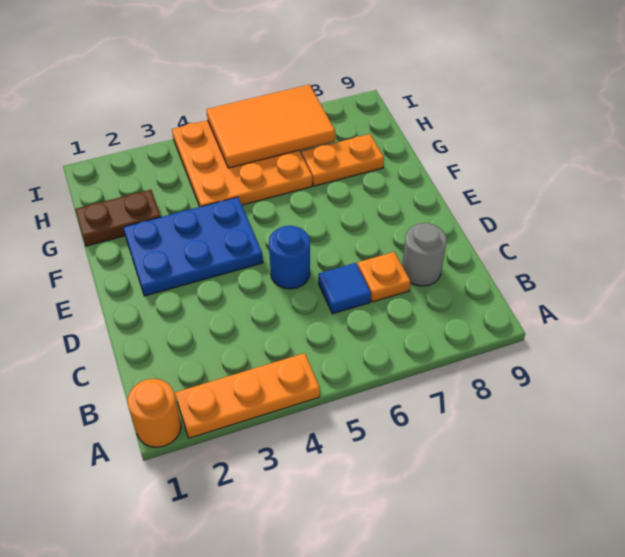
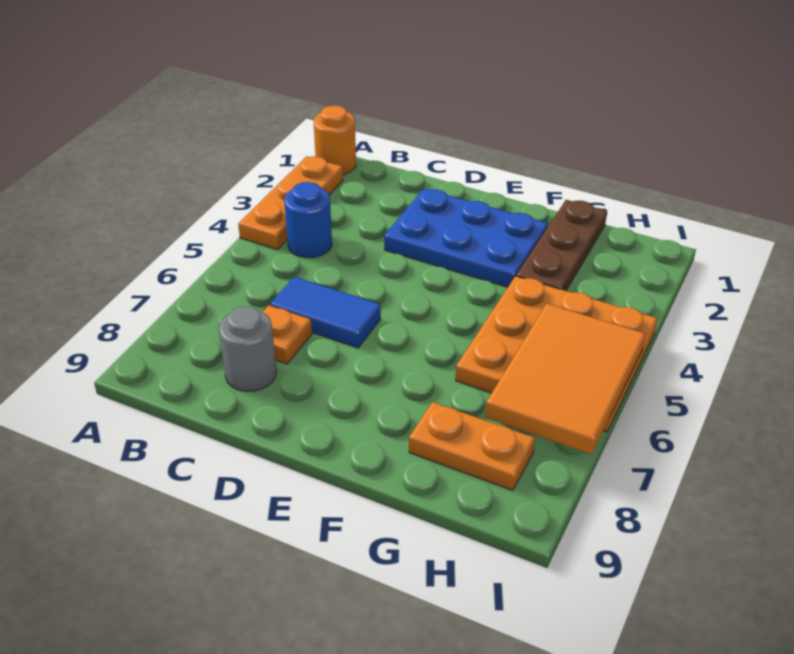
blue tile C6 level 1 -> blue tile C6:D6 level 1
blue round brick D5 level 1 -> blue round brick B4 level 1
blue plate E2:F4 level 1 -> blue plate D2:F3 level 1
brown plate G1:G2 level 1 -> brown plate G1:G3 level 1
orange plate G7:G8 level 1 -> orange plate G8:H8 level 1

